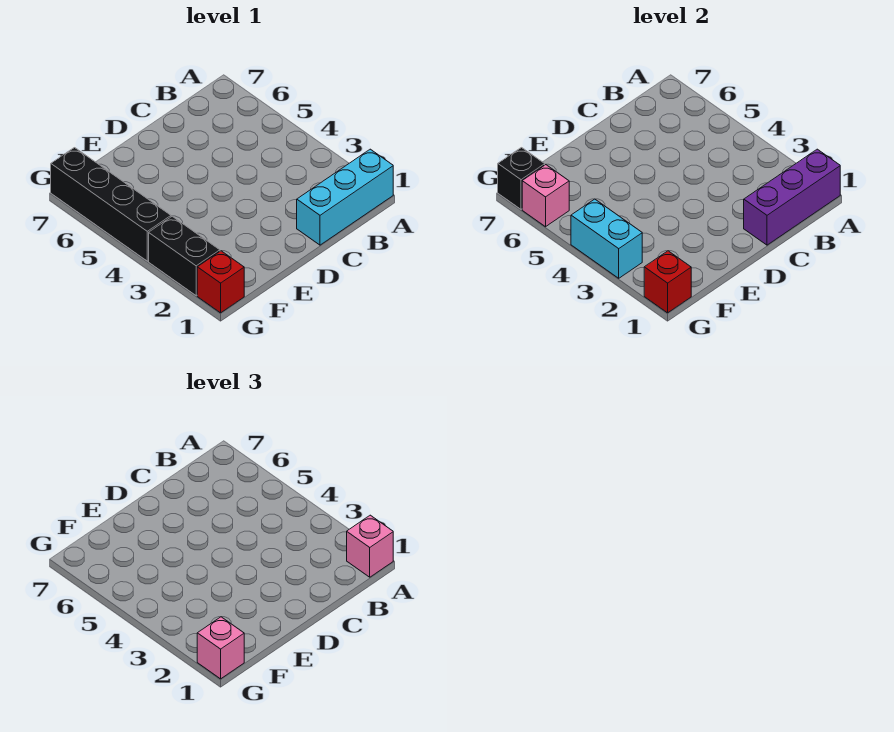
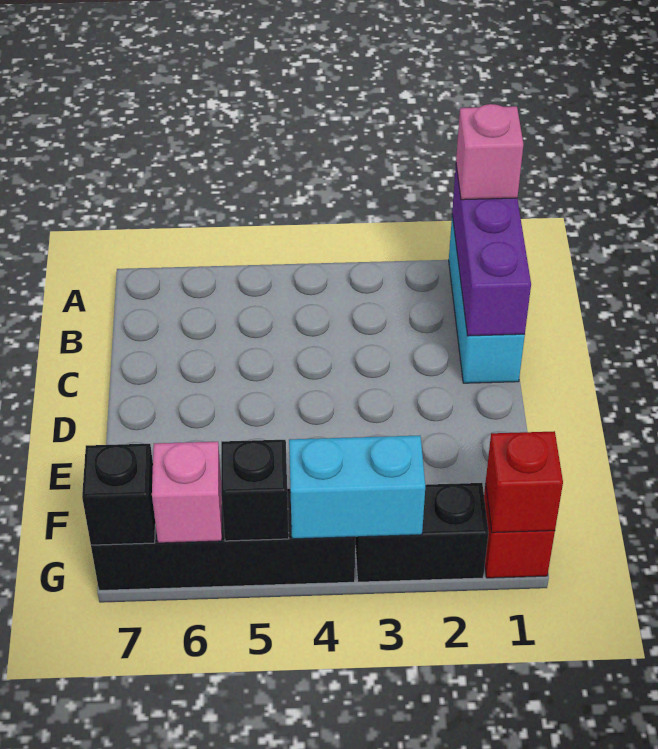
pink brick G1 level 3 -> none
none -> black brick G5 level 2

